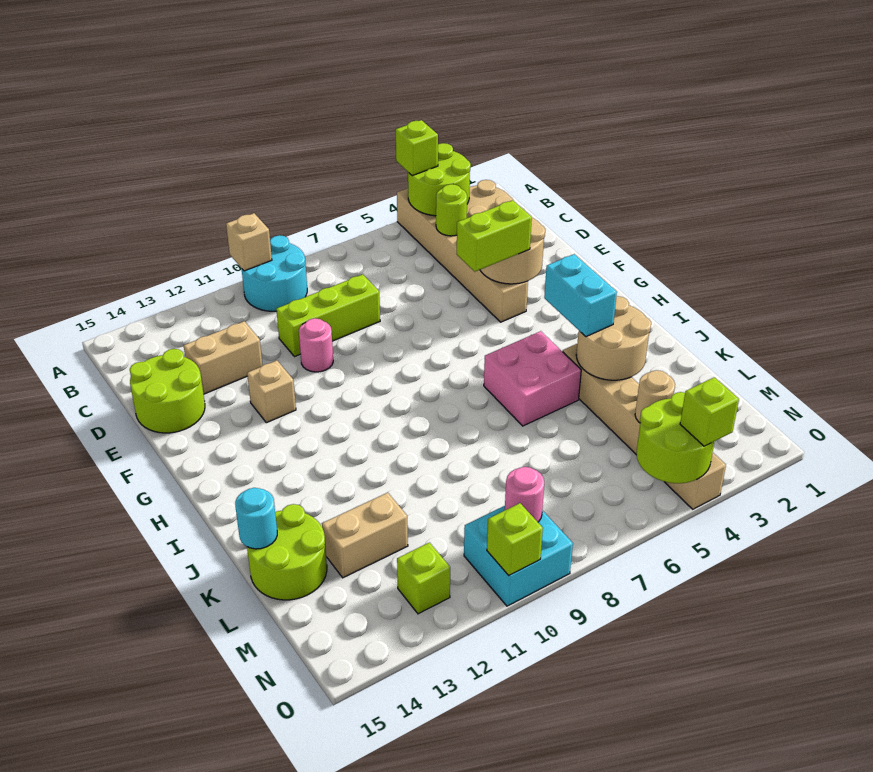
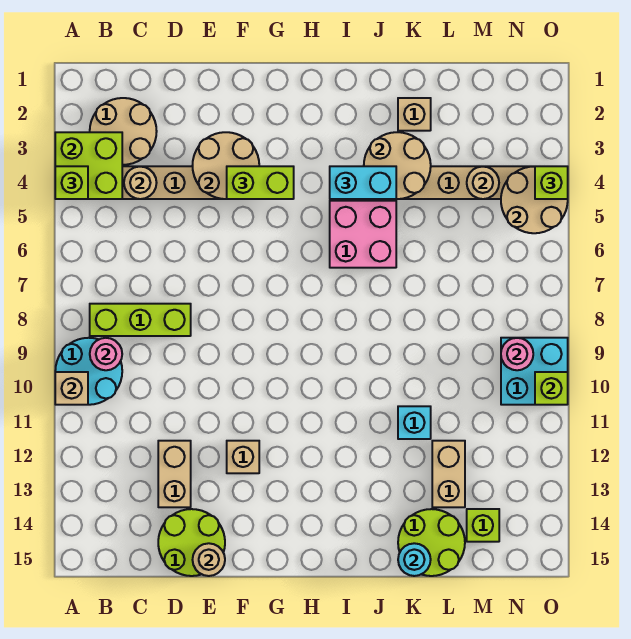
lime round brick A3:B4 level 2 -> lime brick A3:B4 level 2
lime round brick C4 level 2 -> tan round brick C4 level 2
lime brick D8:D10 level 1 -> lime brick B8:D8 level 1
pink round brick E10 level 1 -> pink round brick B9 level 2
none -> tan round brick E15 level 2
lime brick F4:F5 level 3 -> lime brick F4:G4 level 3
none -> tan brick K2 level 1
none -> cyan brick K11 level 1
lime round brick N4:O5 level 2 -> tan round brick N4:O5 level 2
lime brick N12 level 1 -> lime brick M14 level 1

